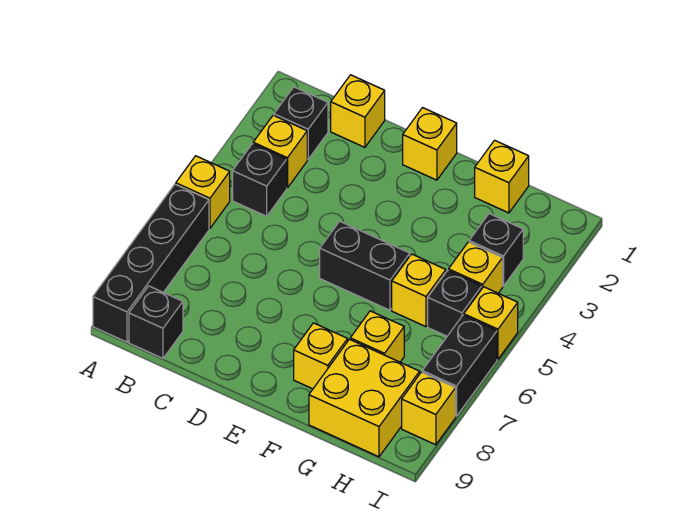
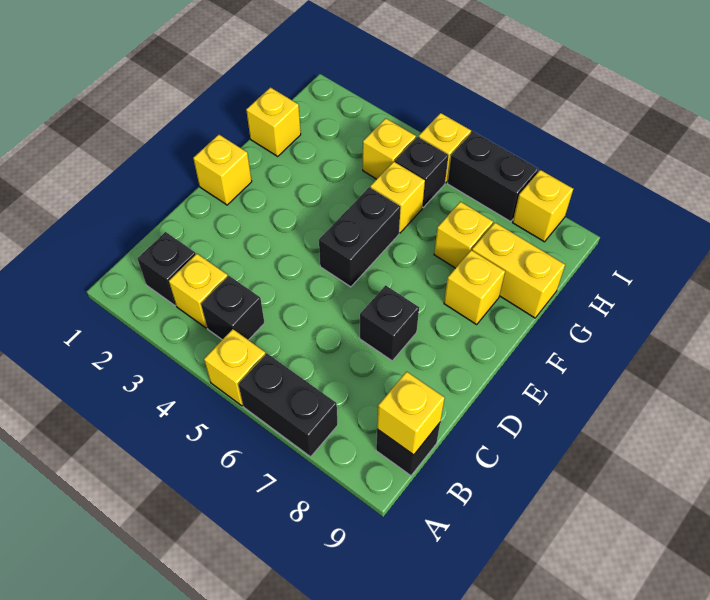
black brick A6:A9 level 1 -> black brick A6:A7 level 1
yellow brick C1 level 1 -> yellow brick B9 level 2
yellow brick G8:H9 level 1 -> yellow brick G8:G9 level 1
black brick H3 level 1 -> black brick D7 level 1

